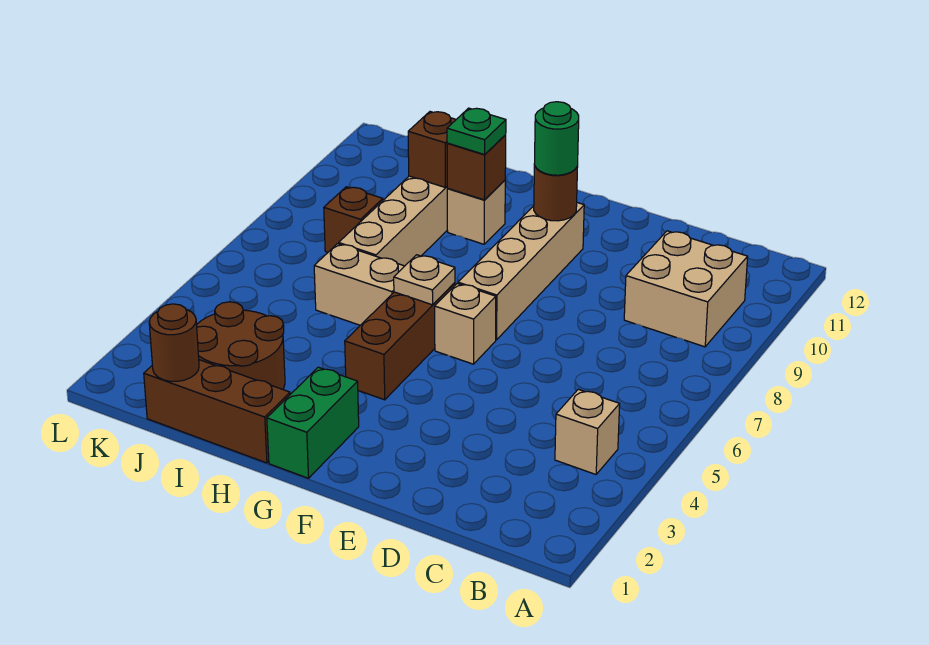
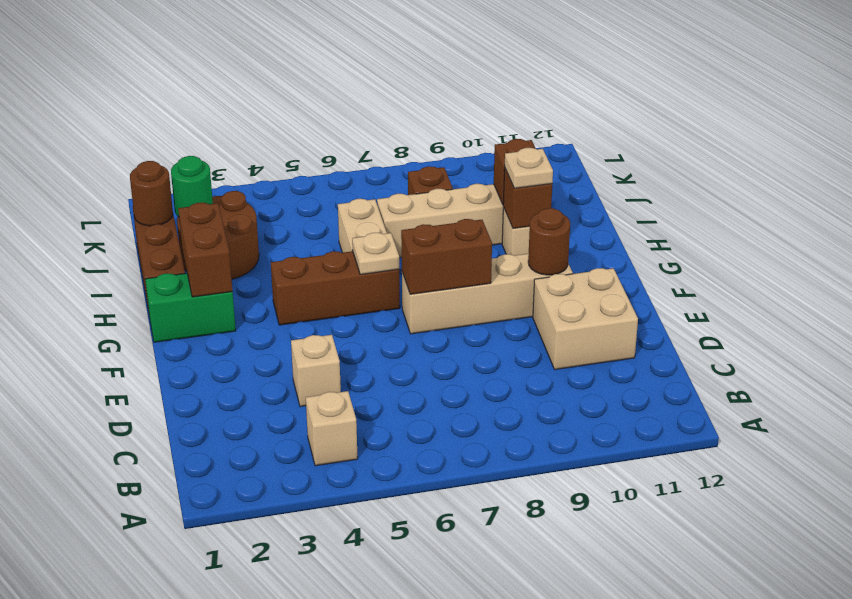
tan brick B9:C10 level 1 -> tan brick D10:E11 level 1
tan brick F6 level 1 -> tan brick D4 level 1
none -> brown brick F7:F8 level 2
green round brick F10 level 3 -> green round brick J2 level 2
none -> brown brick G2:H2 level 2
green plate H10 level 3 -> tan plate H10 level 3

